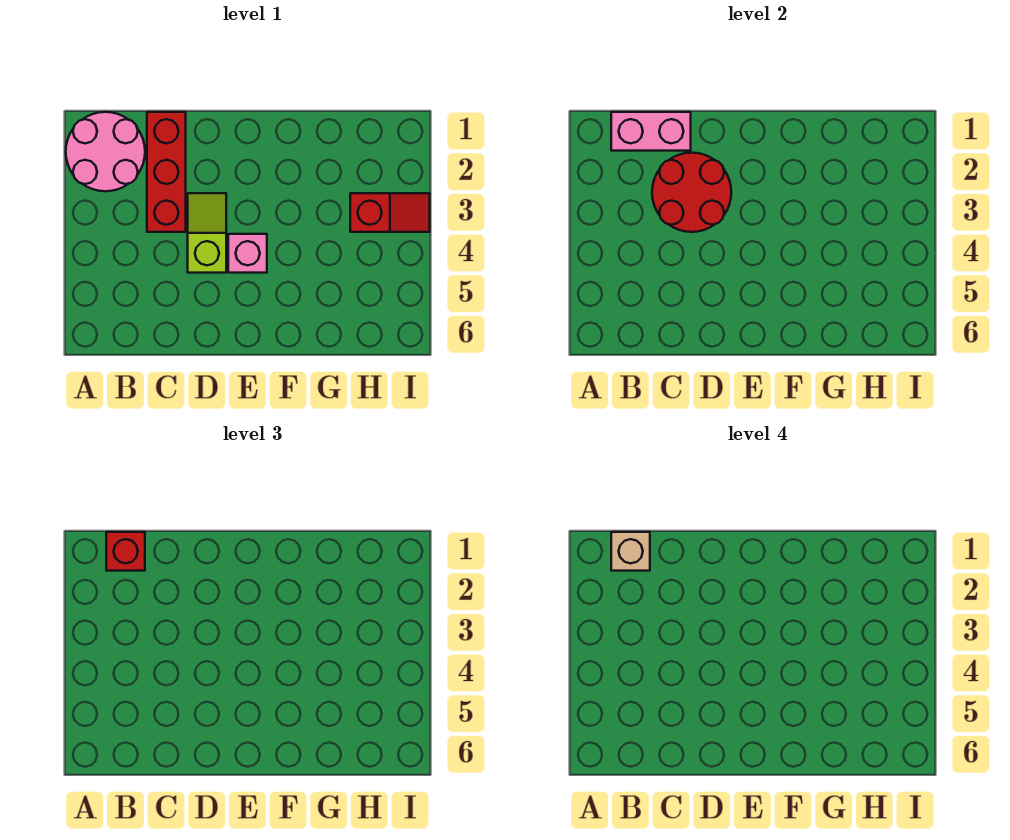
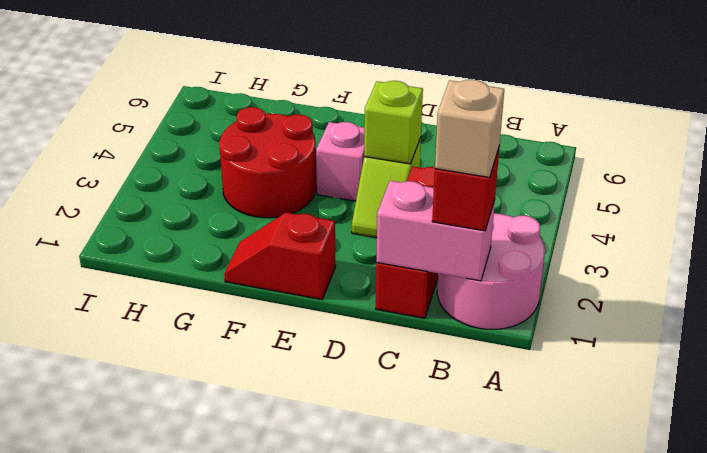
red round brick C2:D3 level 2 -> red round brick F3:G4 level 1
none -> lime brick D4 level 2
red slope H3:I3 level 1 top H -> red slope E1:F1 level 1 top E

